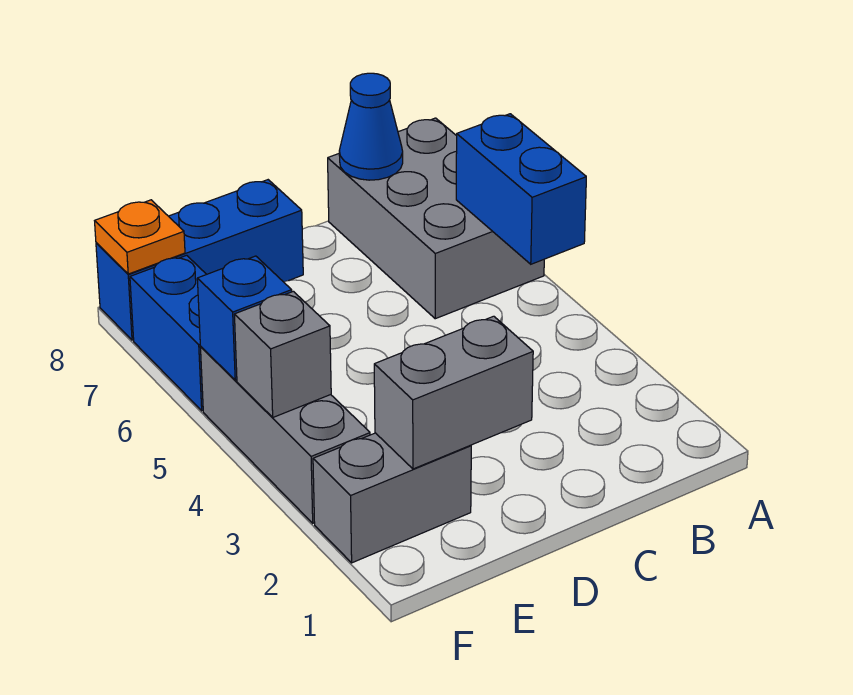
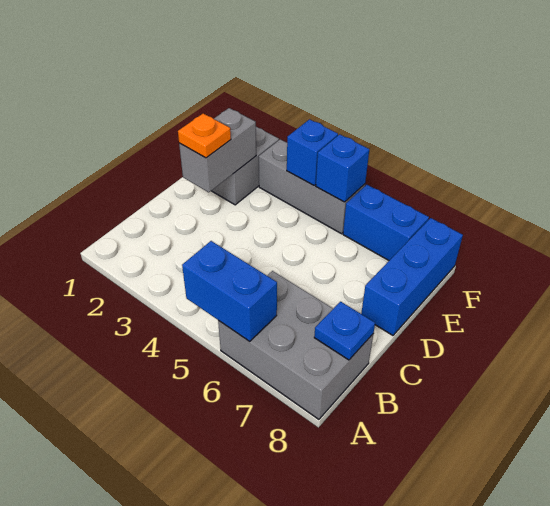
blue cone B8 level 2 -> blue plate B8 level 2
grey brick F4 level 2 -> blue brick F4 level 2
orange plate F8 level 2 -> orange plate D2 level 3

